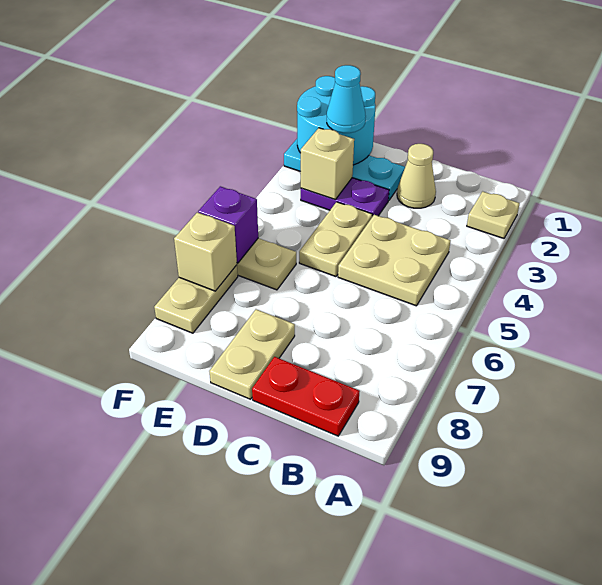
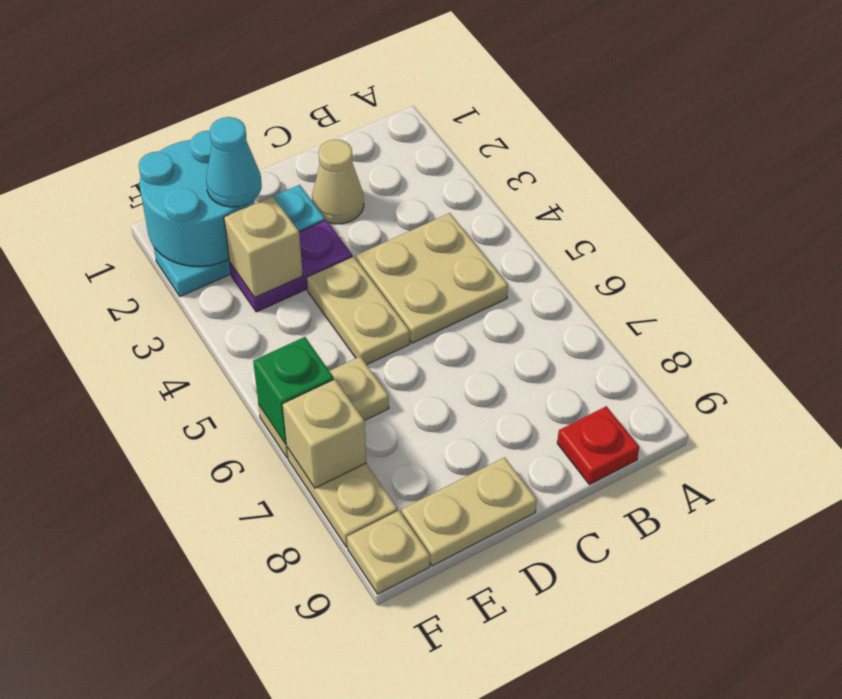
tan plate A2 level 1 -> tan plate F9 level 1
red plate B9:C9 level 1 -> red plate B9 level 1
tan plate D8:D9 level 1 -> tan plate D9:E9 level 1
purple brick F6 level 2 -> green brick F6 level 2

